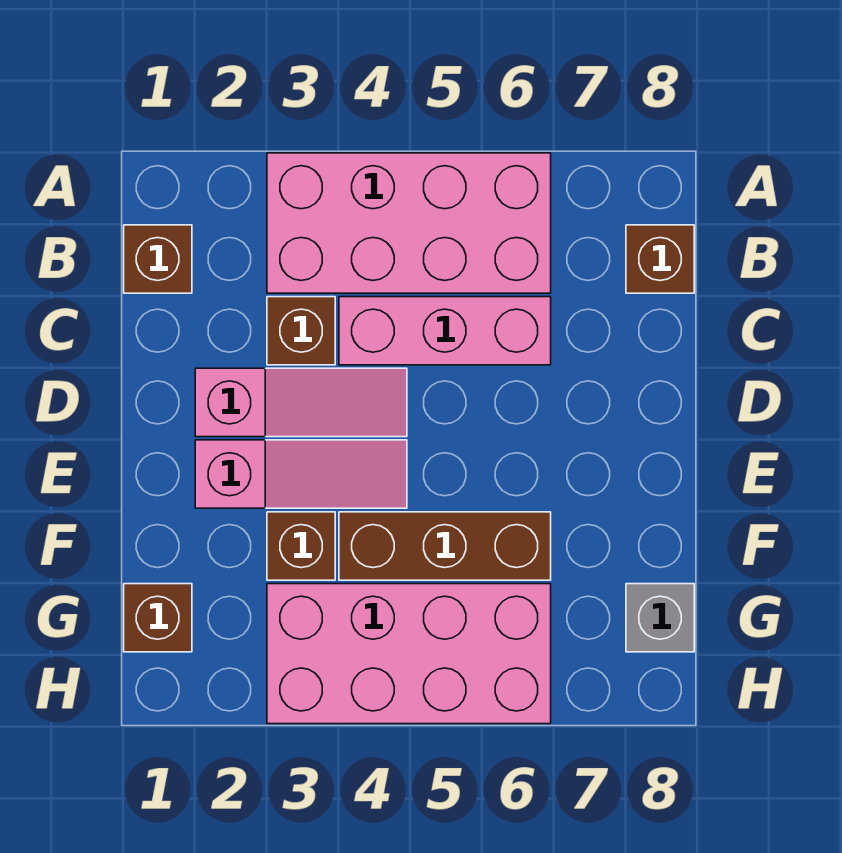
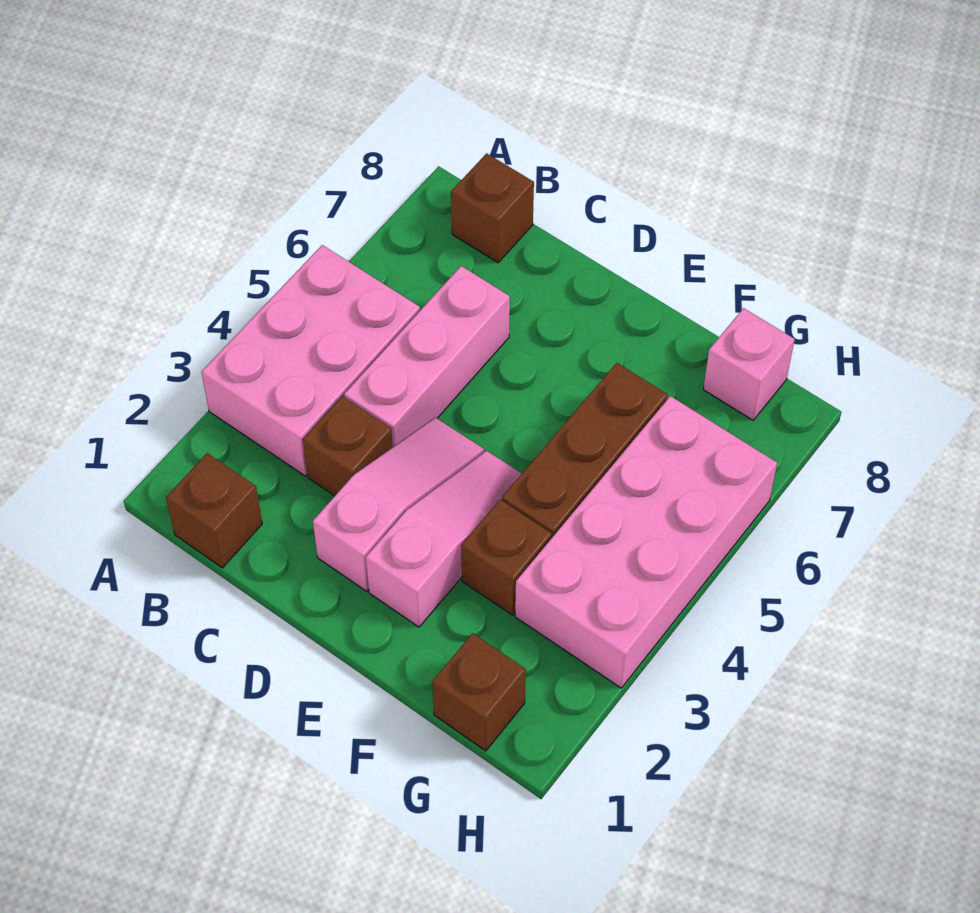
pink brick A3:B6 level 1 -> pink brick A3:B5 level 1
grey brick G8 level 1 -> pink brick G8 level 1

